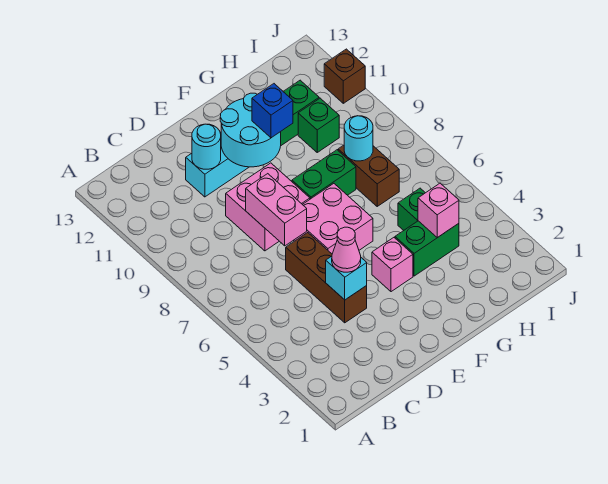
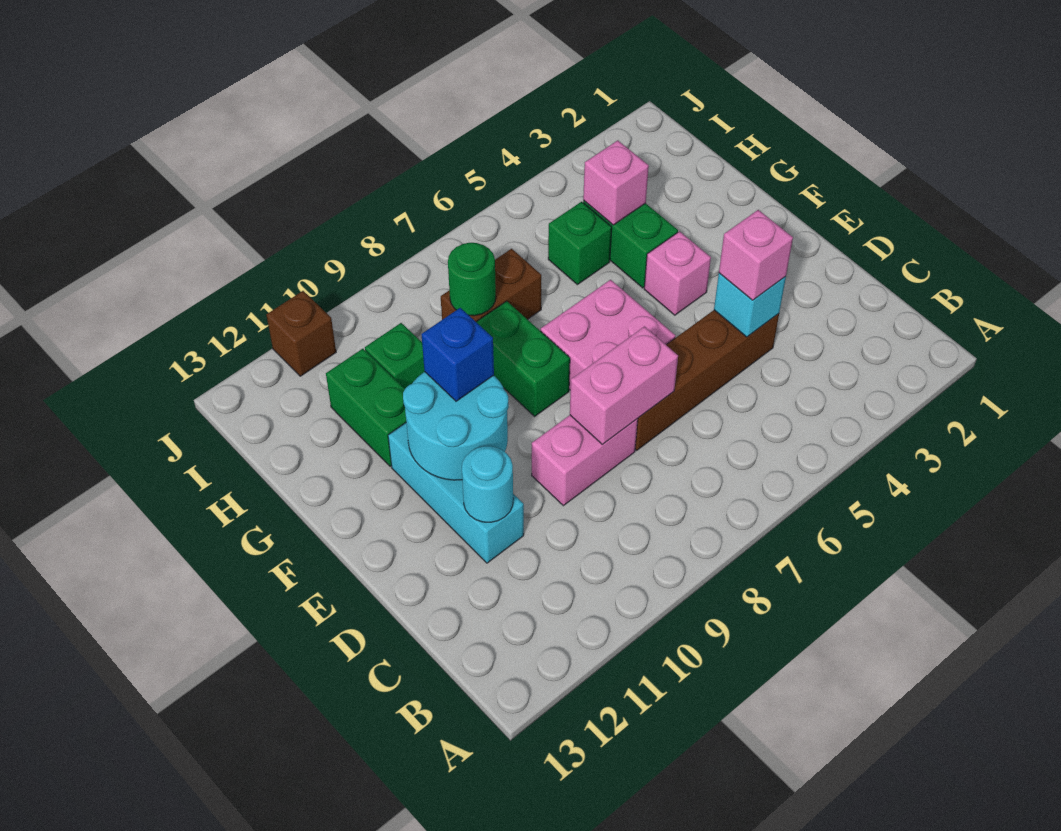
brown brick D4:D6 level 1 -> brown brick D4:D7 level 1
pink cone D4 level 3 -> pink brick D4 level 3
pink brick D8:E9 level 1 -> pink brick D8:D9 level 1
cyan round brick H8 level 2 -> green round brick H8 level 2

